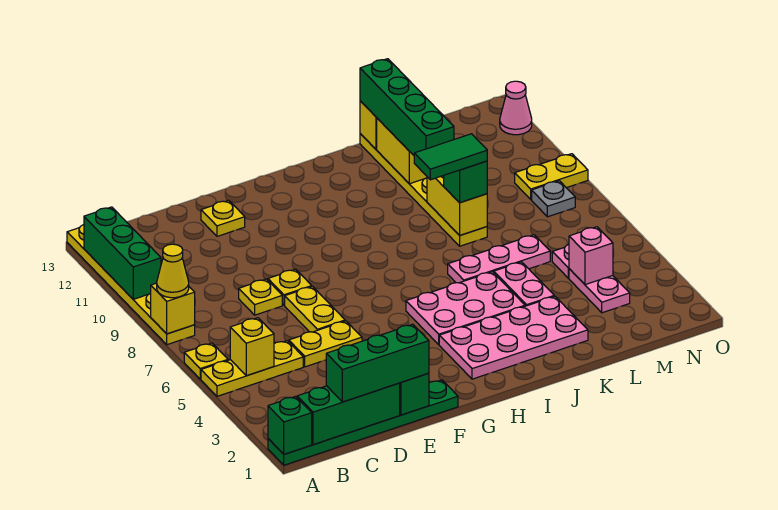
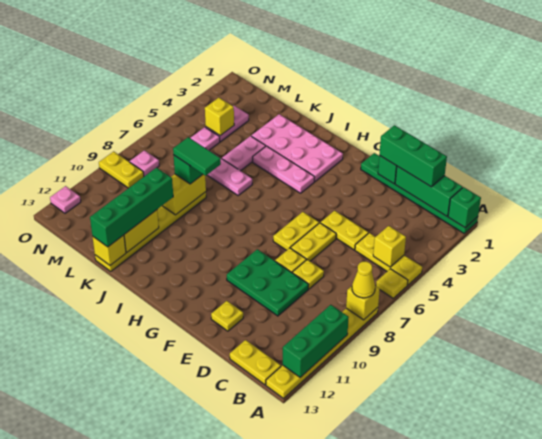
none -> yellow plate B13:C13 level 1
none -> green plate D9:F10 level 1
none -> yellow plate F6:F7 level 1
pink plate H4:J5 level 1 -> pink plate H4:J4 level 1
pink brick M4 level 2 -> yellow brick M4 level 2
grey plate N8 level 1 -> pink plate N8 level 1
pink cone O12 level 1 -> pink plate O12 level 1

